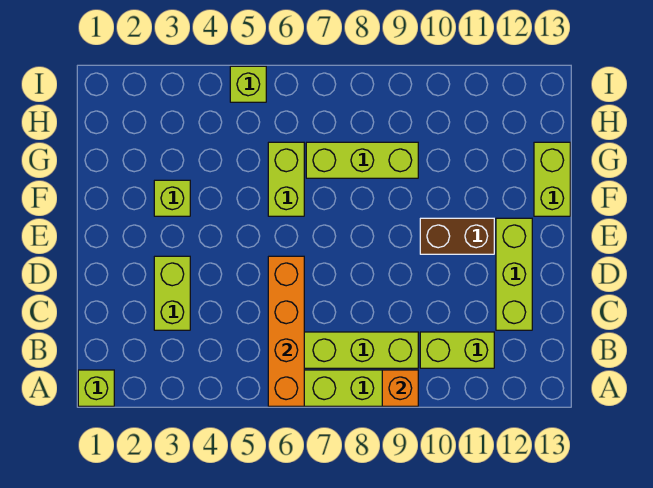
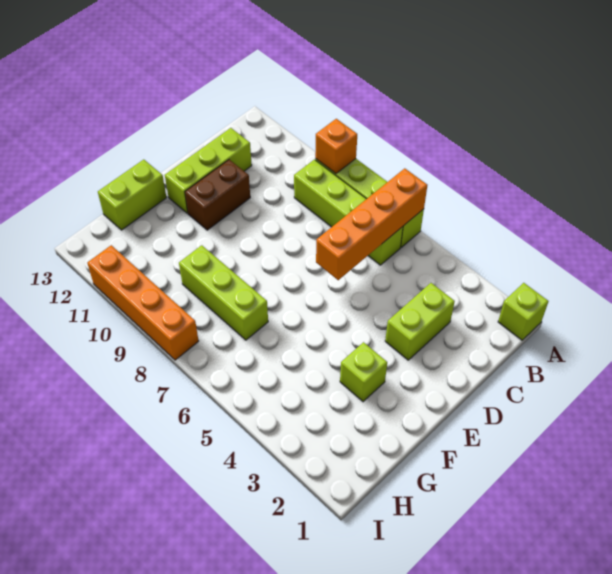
lime brick B10:B11 level 1 -> none
brown brick E10:E11 level 1 -> brown brick D11:E11 level 1
lime brick F6:G6 level 1 -> none
lime brick I5 level 1 -> none
none -> orange brick I8:I11 level 1

